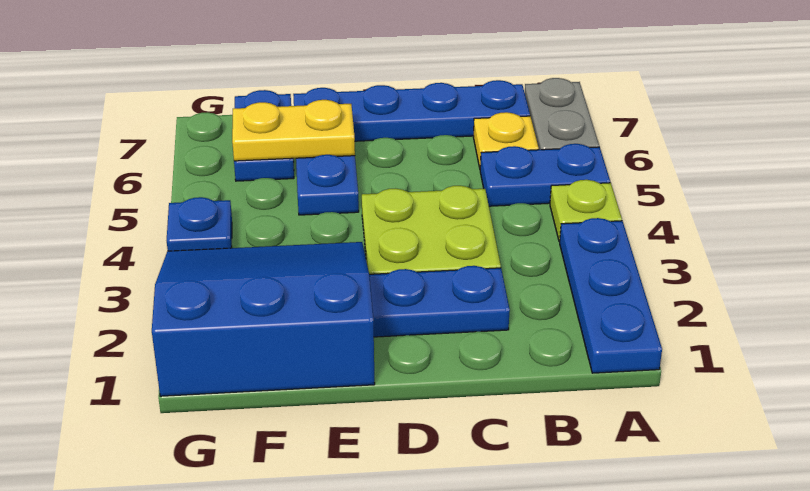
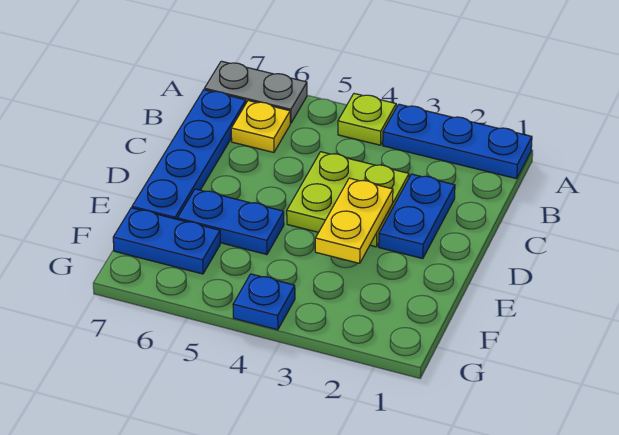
blue plate A5:B5 level 1 -> none
blue slope E1:G3 level 1 top 1 -> none
yellow plate E6:F6 level 2 -> yellow plate D3:E3 level 2

